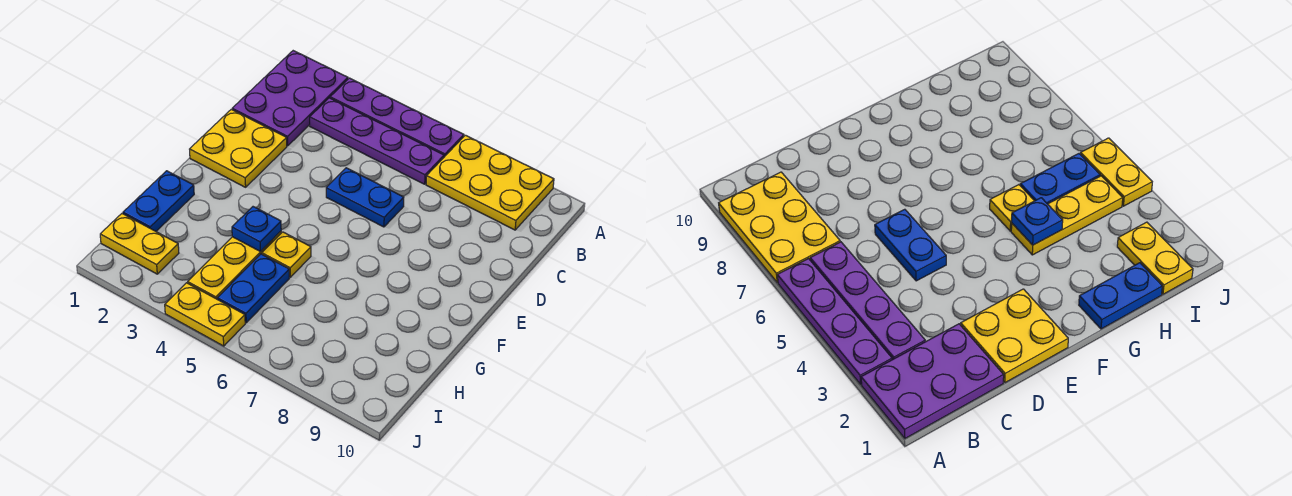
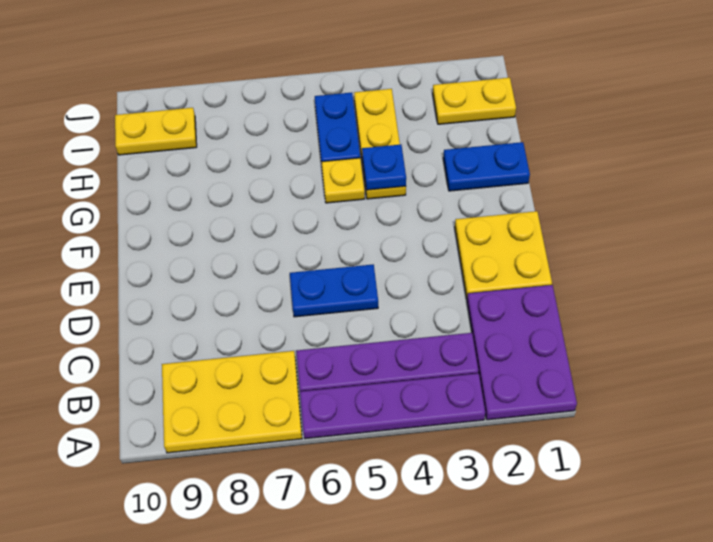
blue plate G1:H1 level 1 -> blue plate G1:G2 level 1
yellow plate J4:J5 level 1 -> yellow plate I9:I10 level 1

